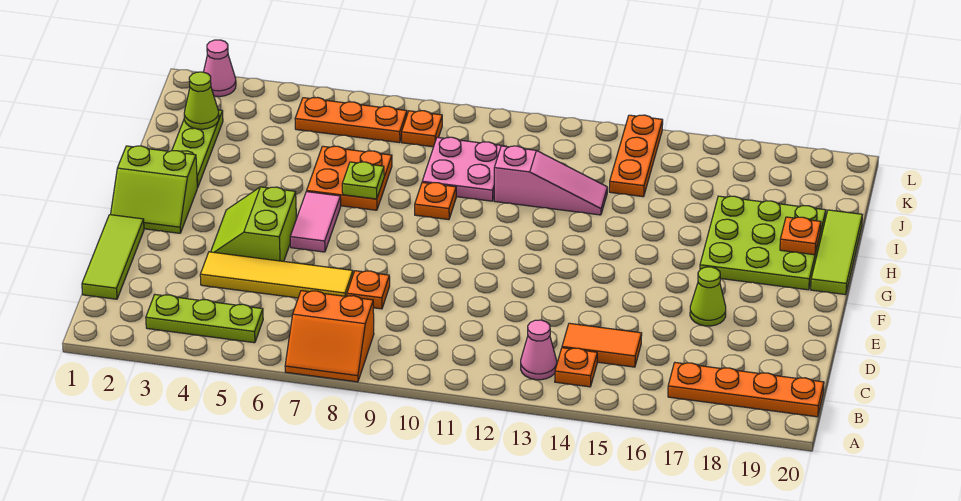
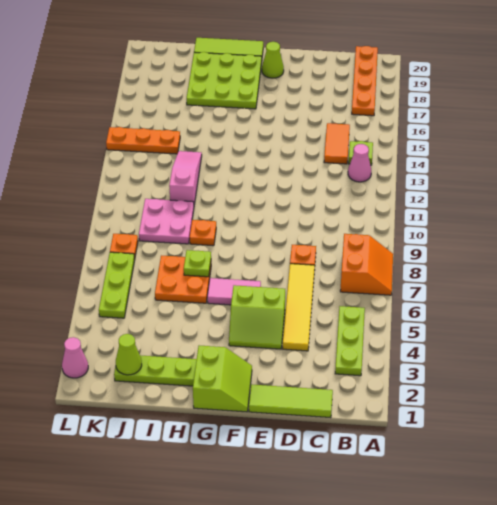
orange plate B14 level 1 -> lime plate B14 level 1
lime cone E17 level 1 -> lime cone F19 level 1
orange plate H19 level 2 -> none
orange plate K5:K7 level 1 -> lime plate K5:K7 level 1

